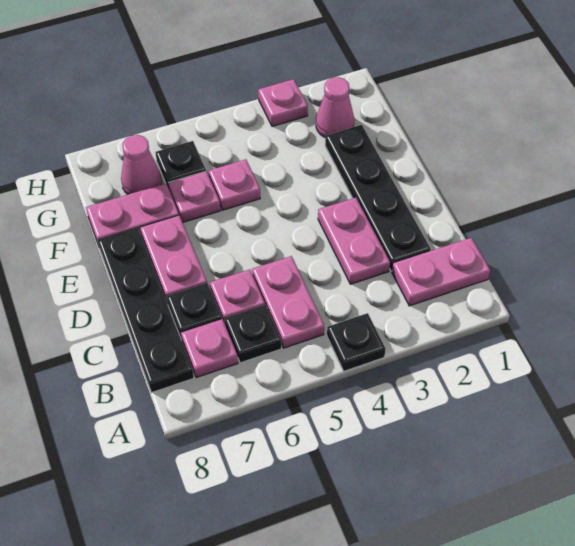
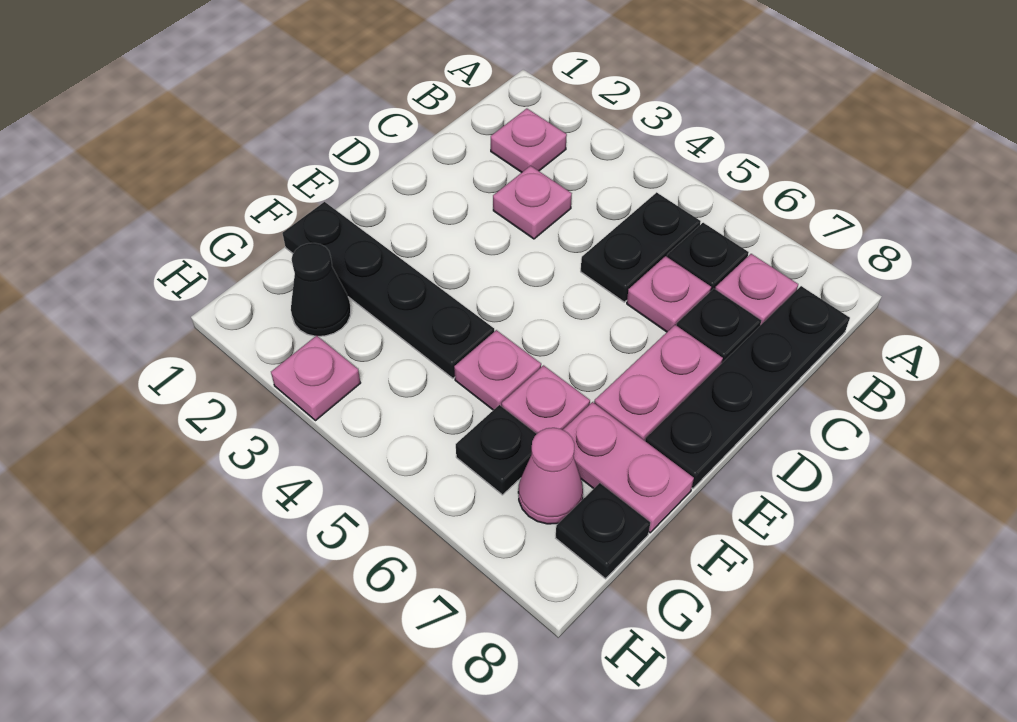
black plate A4 level 1 -> black plate G8 level 1
pink plate B1:B2 level 1 -> pink plate B2 level 1
pink plate B5:C5 level 1 -> black plate B5:C5 level 1
black plate C2:F2 level 1 -> black plate F1:F4 level 1
pink plate C3:D3 level 1 -> pink plate C3 level 1
pink cone G2 level 1 -> black cone G2 level 1

